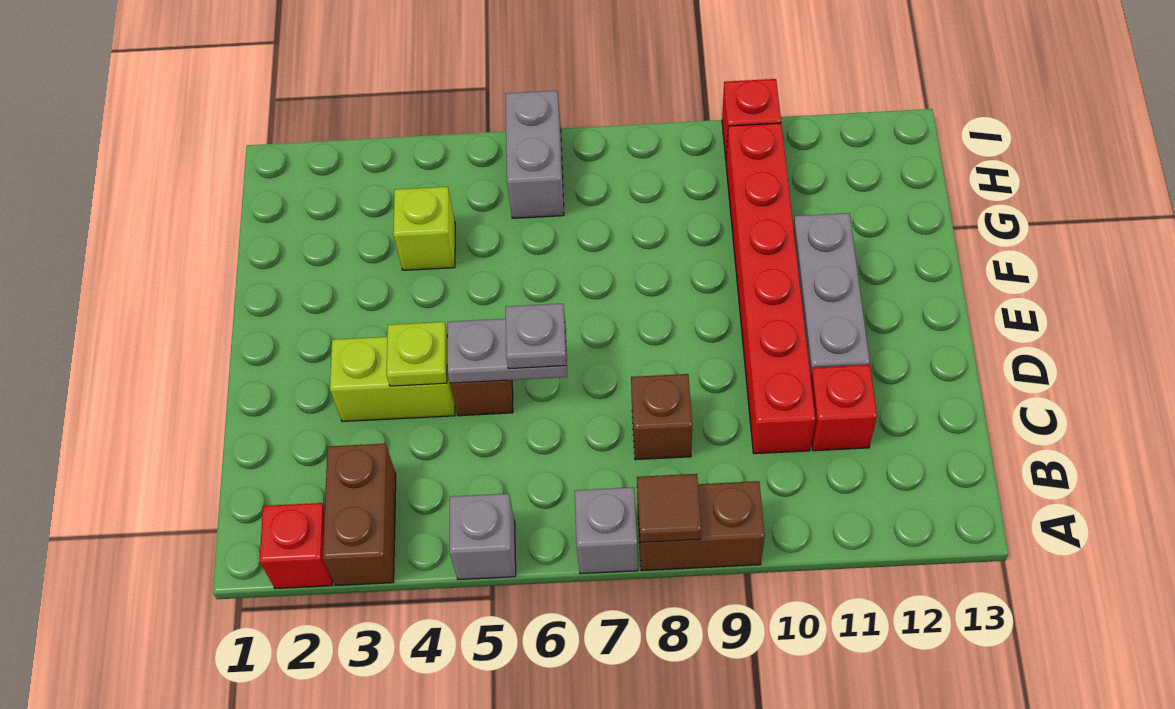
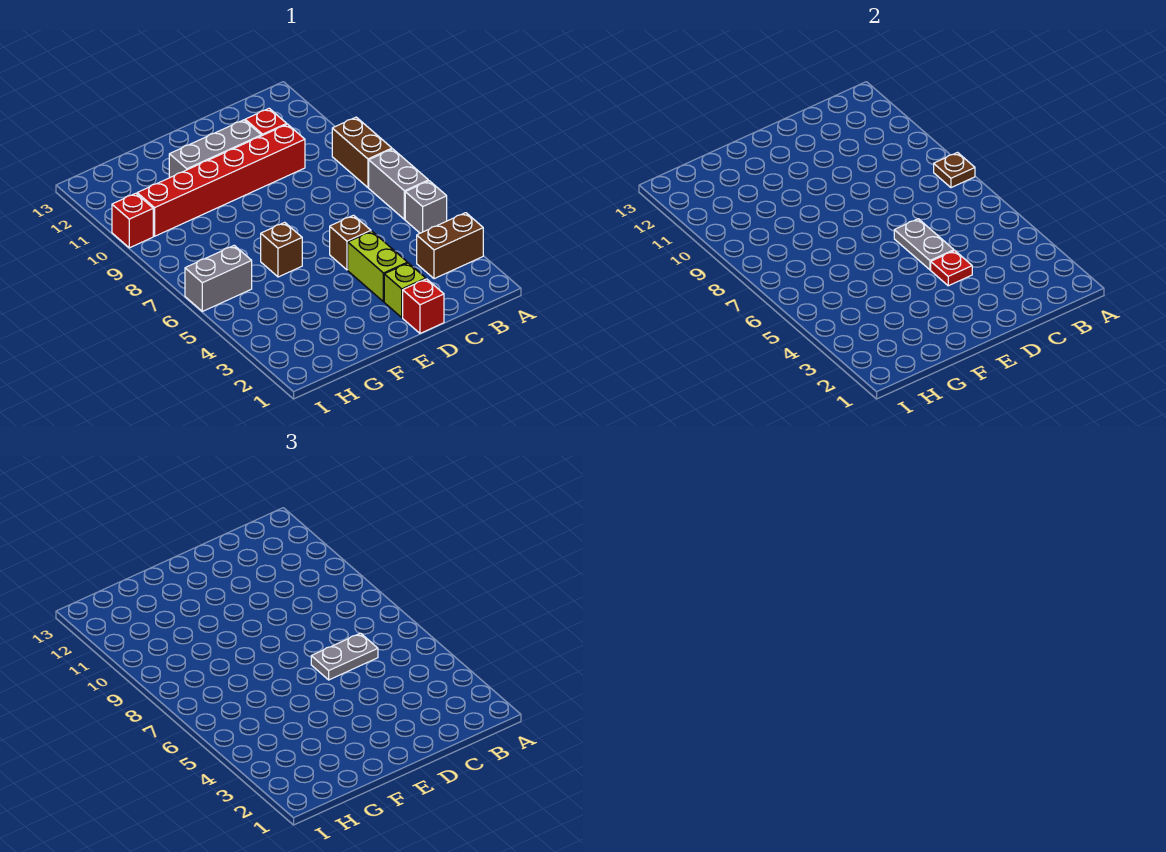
red brick A2 level 1 -> red brick D1 level 1
grey brick A7 level 1 -> grey brick A6:A7 level 1
brown tile A8 level 2 -> brown plate A8 level 2
brown brick C8 level 1 -> brown brick F6 level 1
lime plate D4 level 2 -> red plate D4 level 2
grey plate D6 level 3 -> grey plate C6:D6 level 3
lime brick G4 level 1 -> lime brick D2 level 1

